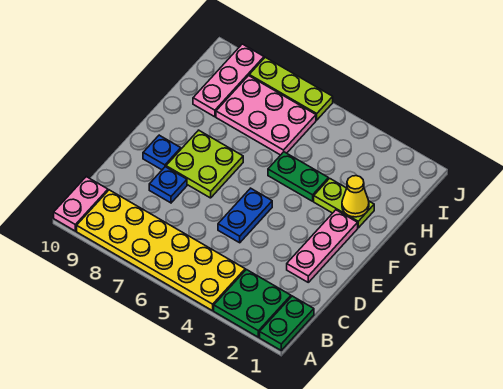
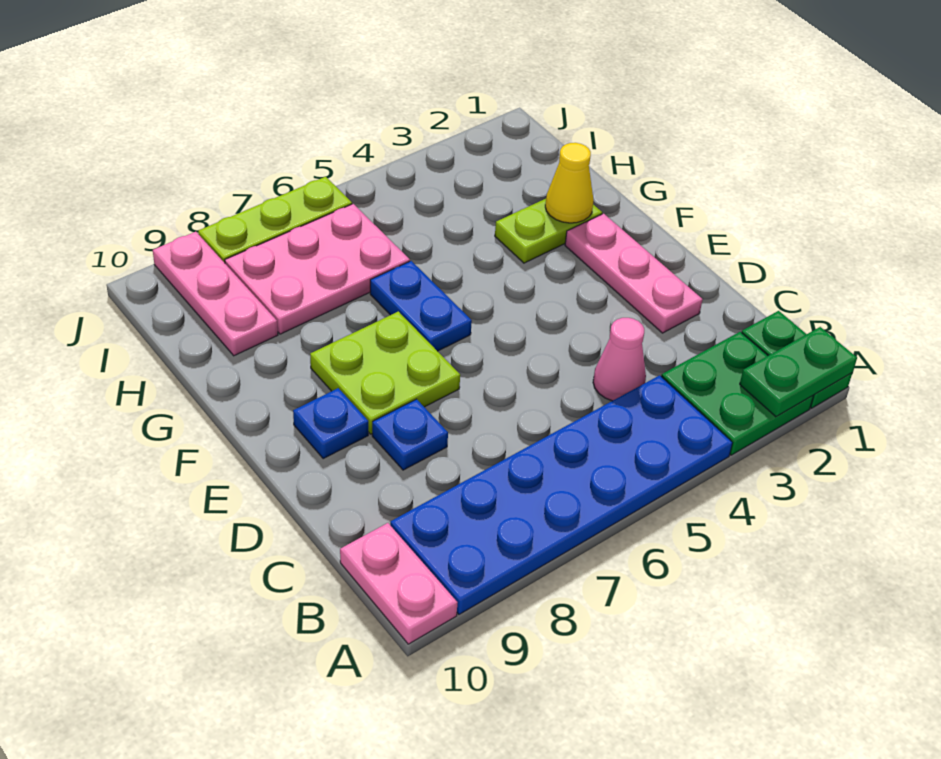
yellow plate A4:B9 level 1 -> blue plate A4:B9 level 1
none -> pink cone C4 level 1
blue plate D5:E5 level 1 -> blue plate F6:G6 level 1
green plate G4:G5 level 1 -> green plate A1:A2 level 2

